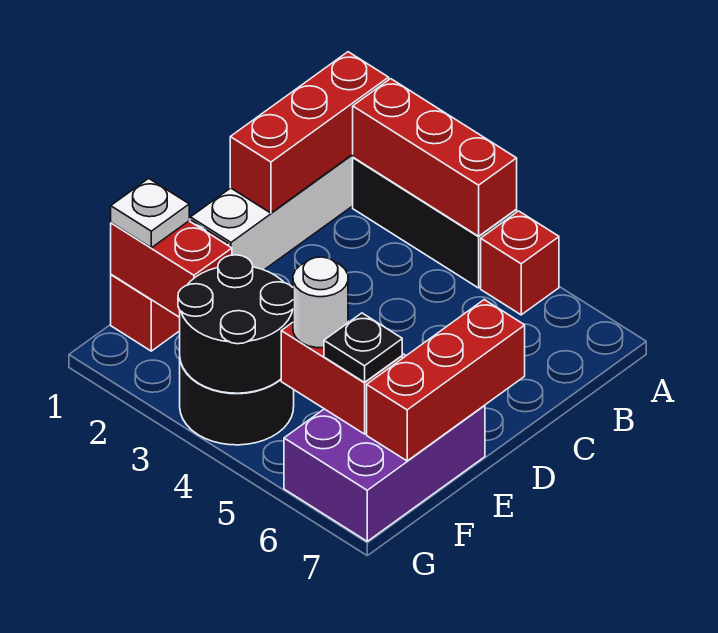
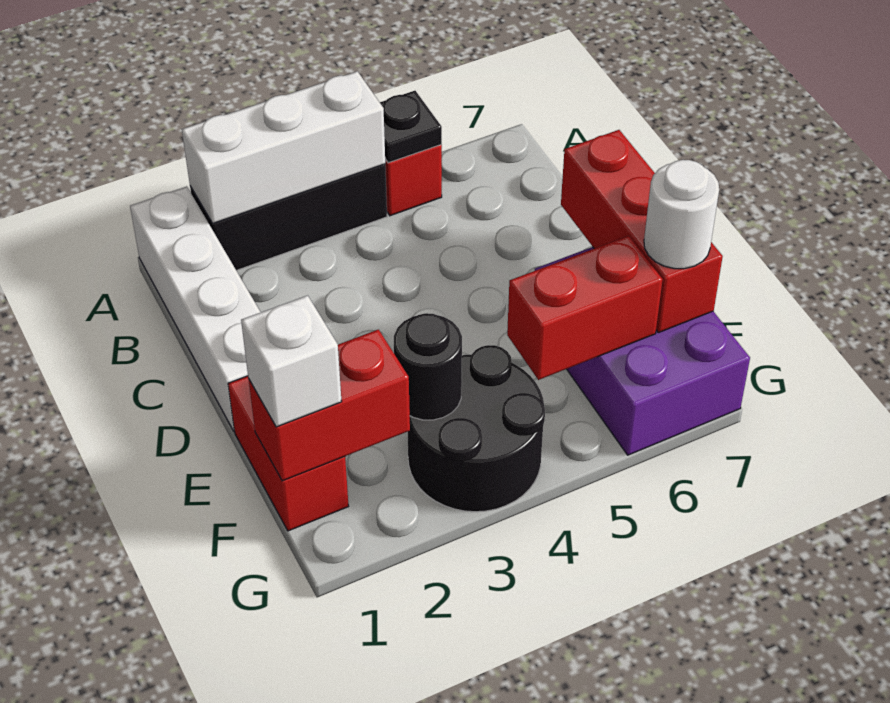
red brick A1:C1 level 2 -> none
red brick A2:A4 level 2 -> white brick A2:A4 level 2
white plate F1 level 3 -> white brick F1 level 3
black round brick F3:G4 level 2 -> black round brick F3 level 2
white round brick F5 level 3 -> white round brick F7 level 3
black plate F6 level 3 -> black plate A5 level 2

